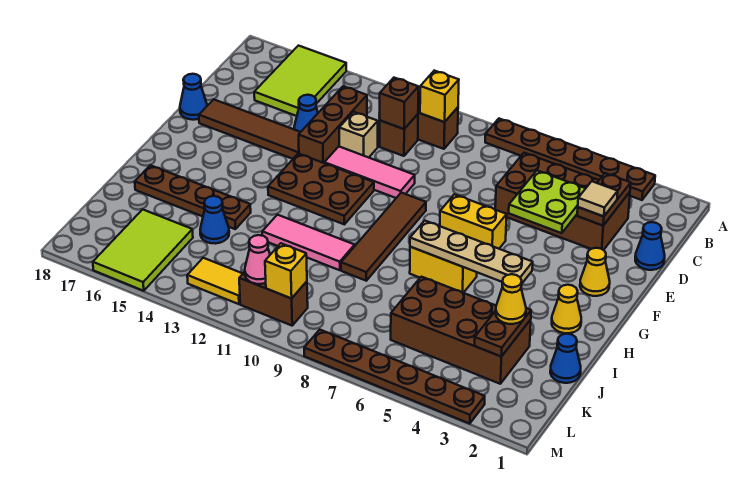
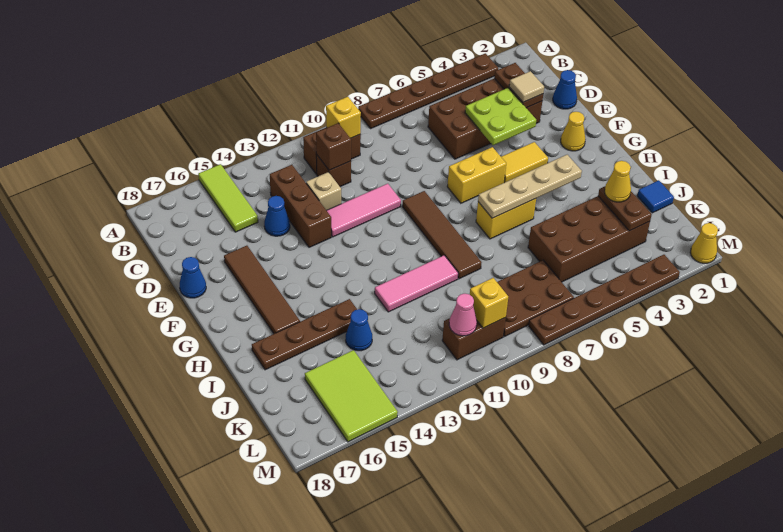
lime tile A15:C16 level 1 -> lime tile A15:C15 level 1
brown tile E14:E17 level 1 -> brown tile E16:H16 level 1
brown plate F11:G13 level 1 -> brown plate K7:L9 level 1
yellow cone H2 level 1 -> yellow cone M1 level 1
blue cone J1 level 1 -> blue tile J1 level 1
yellow tile L12:L13 level 1 -> yellow tile F4:F5 level 1

